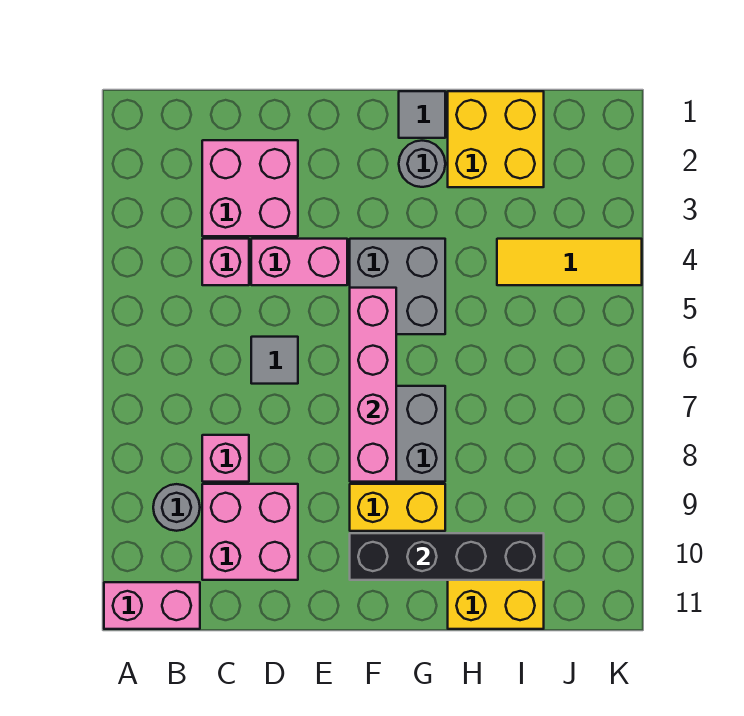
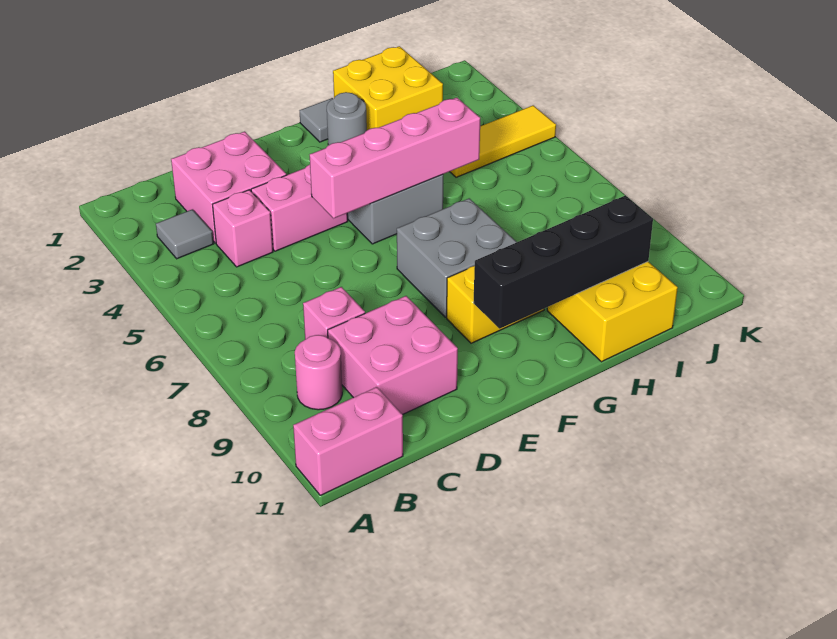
grey round brick B9 level 1 -> pink round brick B9 level 1
grey tile D6 level 1 -> grey tile B3 level 1
pink brick F5:F8 level 2 -> pink brick E5:H5 level 2

